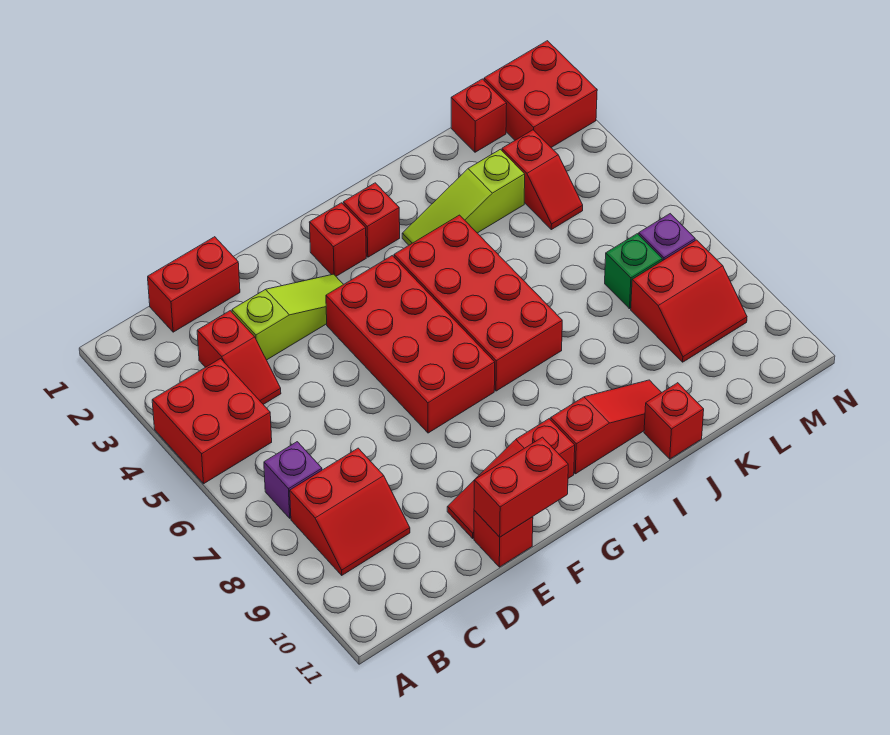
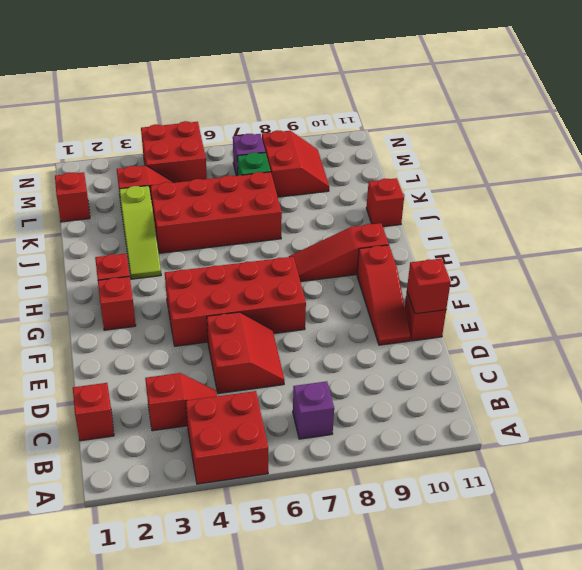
red slope B8:C9 level 1 top 8 -> red slope D5:E6 level 1 top 5
red brick C1:D1 level 1 -> red brick C1 level 1
lime slope D3:F3 level 1 top D -> none
red brick E11:F11 level 2 -> red brick E11 level 2
red brick H4:I7 level 1 -> red brick J4:K7 level 1
red slope H10:J10 level 1 top H -> red slope H8:H10 level 1 top 10
red brick M1:N2 level 1 -> red brick M4:N5 level 1

